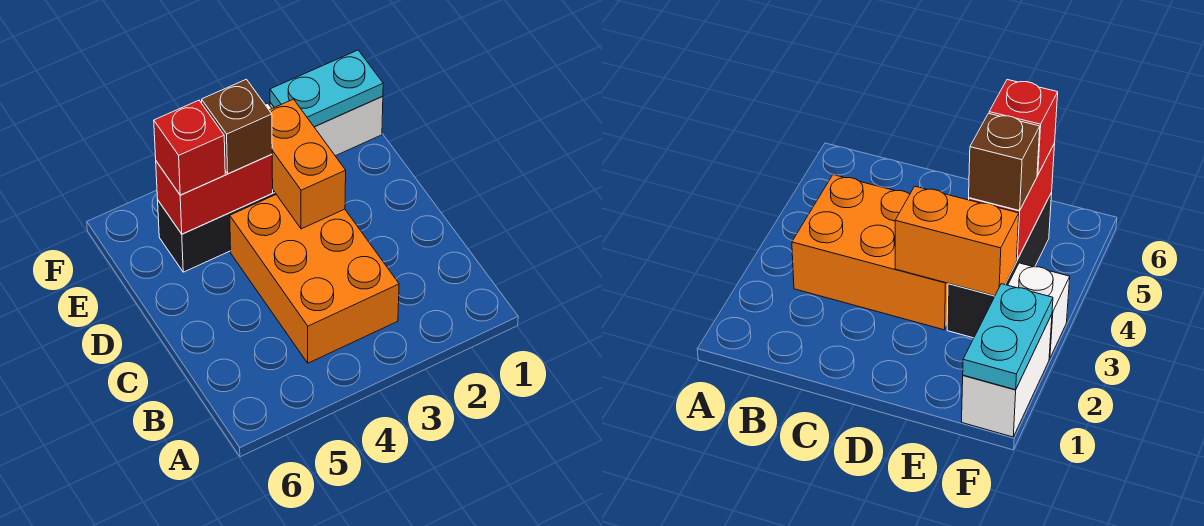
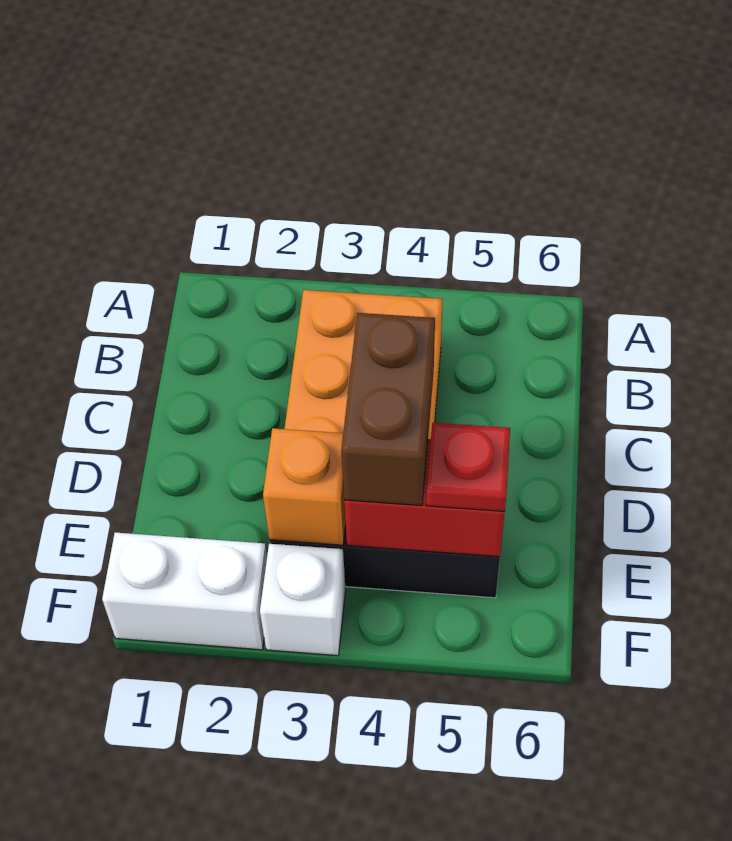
orange brick D3:E3 level 2 -> orange brick E3 level 2
brown brick E4 level 3 -> brown brick D4:E4 level 3
red brick E5 level 3 -> red plate E5 level 3
cyan plate F1:F2 level 2 -> none

